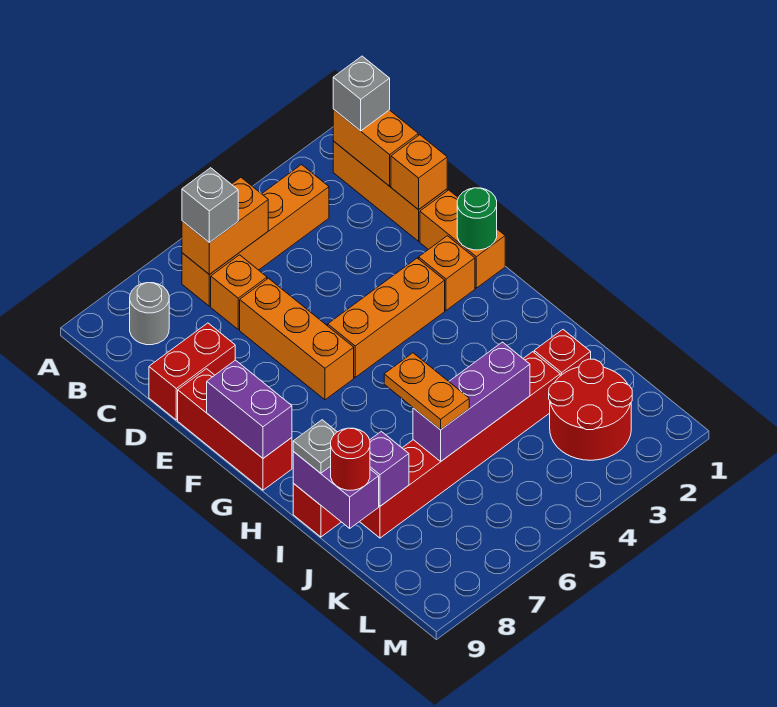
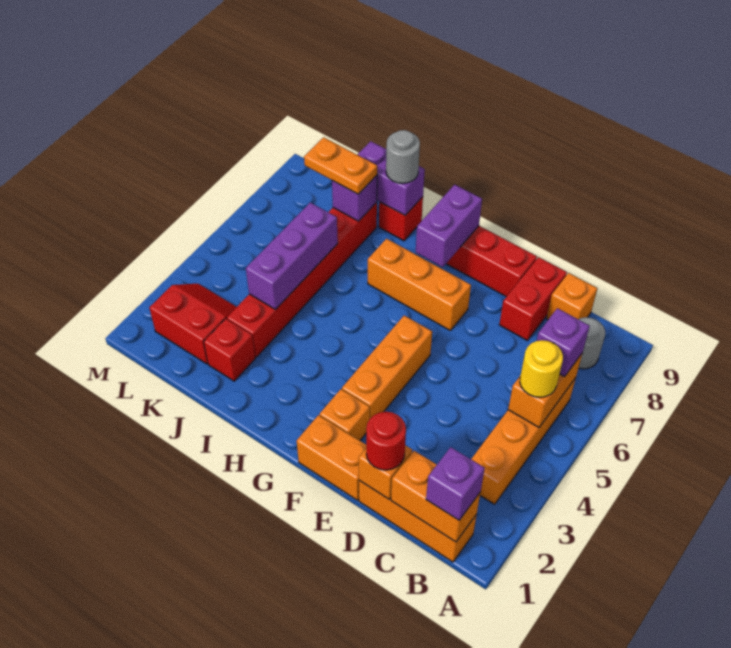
grey brick B1 level 3 -> purple brick B1 level 3
none -> yellow round brick B5 level 3
grey brick B6 level 3 -> purple brick B6 level 3
orange brick C6 level 1 -> orange brick C9 level 1
orange brick D6:F6 level 1 -> orange brick F7:H7 level 1
green round brick F1 level 2 -> none
purple brick F9:G9 level 2 -> purple brick G8:G9 level 2
orange plate I6:J6 level 3 -> orange plate J8:K8 level 3
grey plate I9 level 3 -> grey round brick I9 level 3
red round brick J9 level 3 -> red round brick D1 level 3
red round brick K2:L3 level 1 -> red slope K2:L3 level 1 top 2

